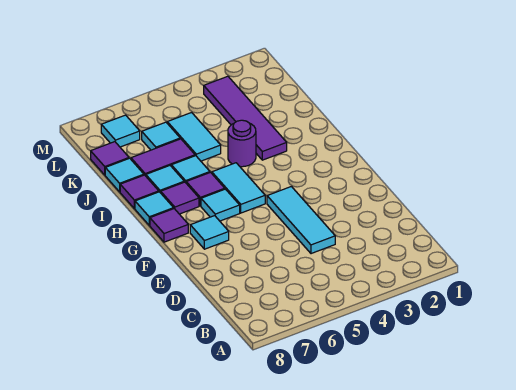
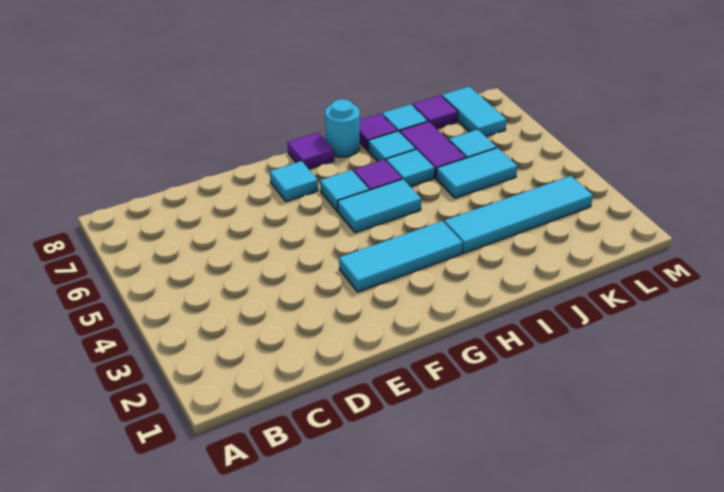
cyan tile D4:F4 level 1 -> cyan tile F3:H3 level 1
purple tile H7 level 1 -> none
cyan tile H8 level 1 -> cyan round brick H8 level 1
purple tile I3:L3 level 1 -> cyan tile I3:L3 level 1
purple round brick I4 level 1 -> none
cyan tile L7 level 1 -> cyan tile L7:L8 level 1

